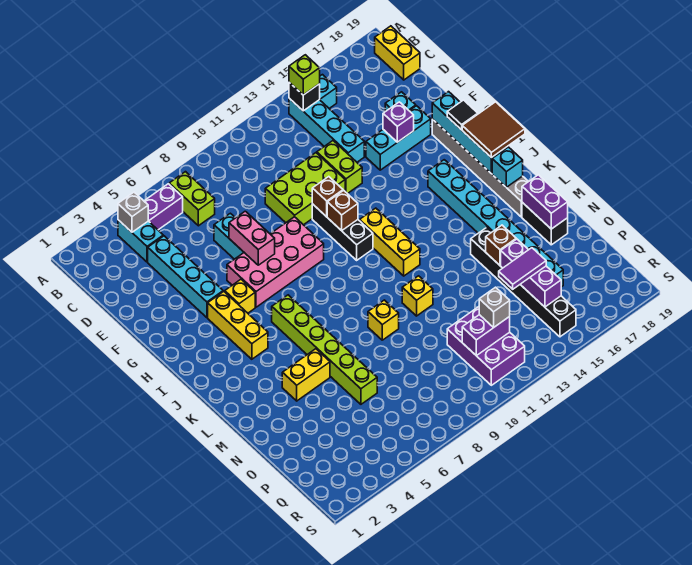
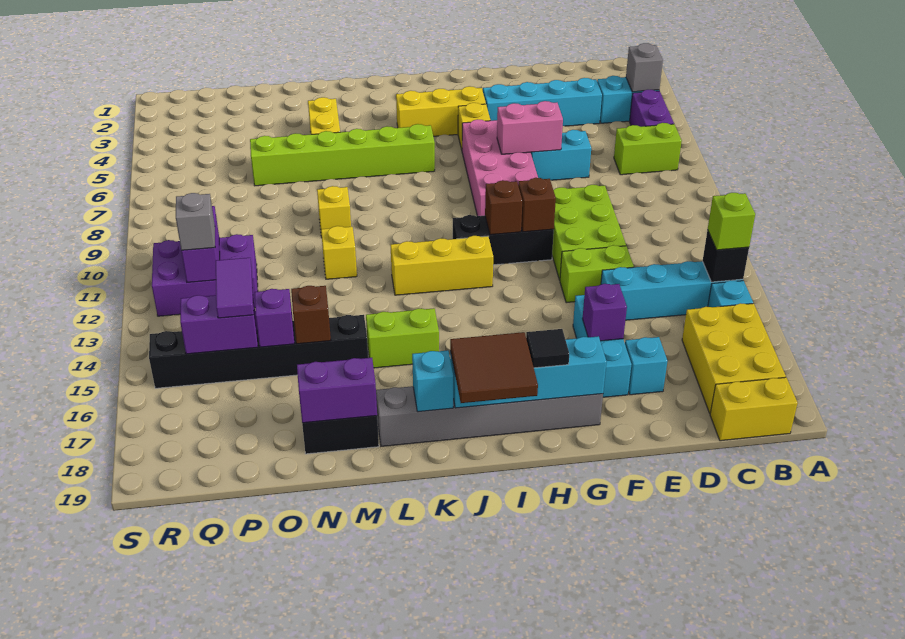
none -> yellow brick B16:C18 level 1
cyan brick I16:P16 level 1 -> none
none -> lime brick K15:L15 level 1

